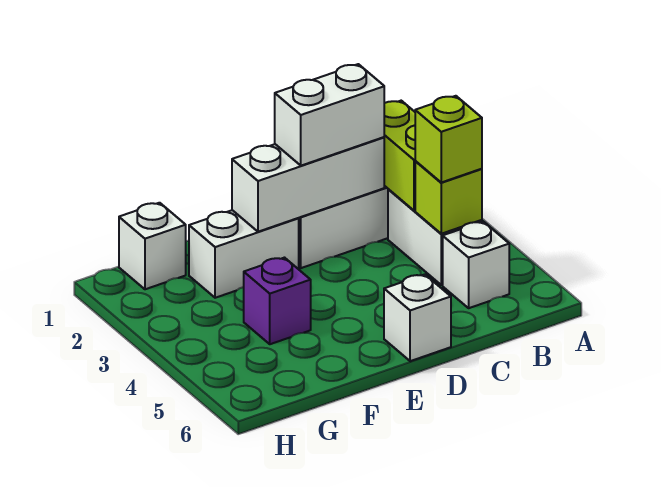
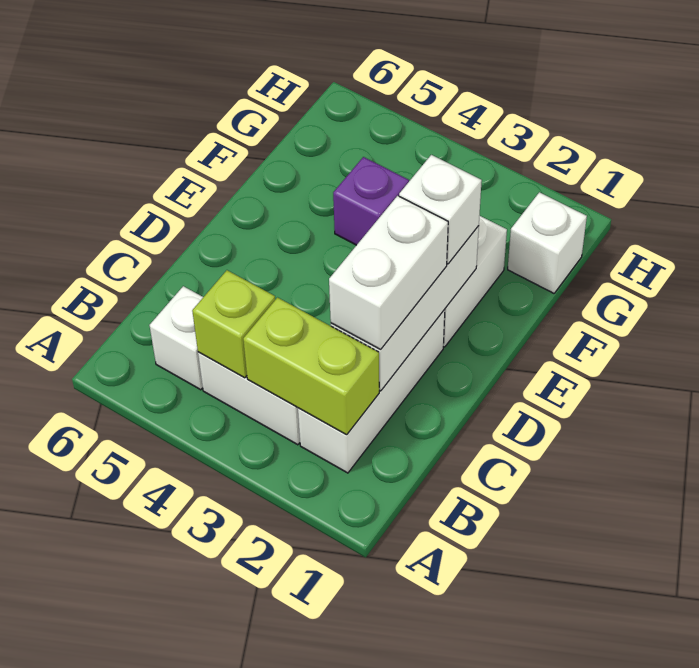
lime brick B4 level 3 -> none
white brick D6 level 1 -> white brick E2 level 3

